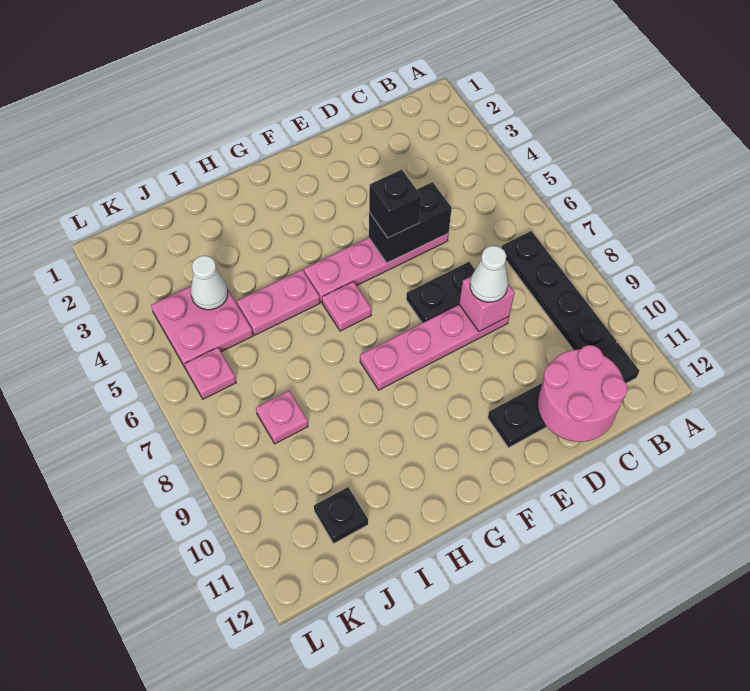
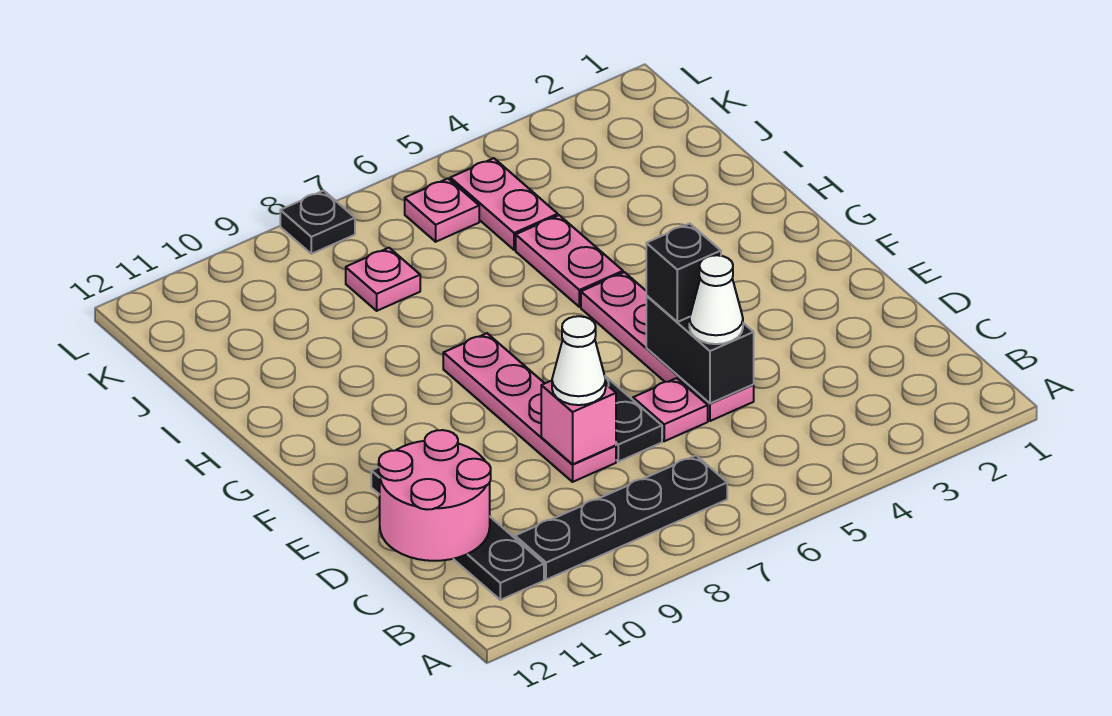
pink plate G6 level 1 -> pink plate D6 level 1
pink plate J4:K5 level 1 -> pink plate J5:K5 level 1
white cone J4 level 2 -> white cone D5 level 3
black plate J11 level 1 -> black plate L8 level 1

